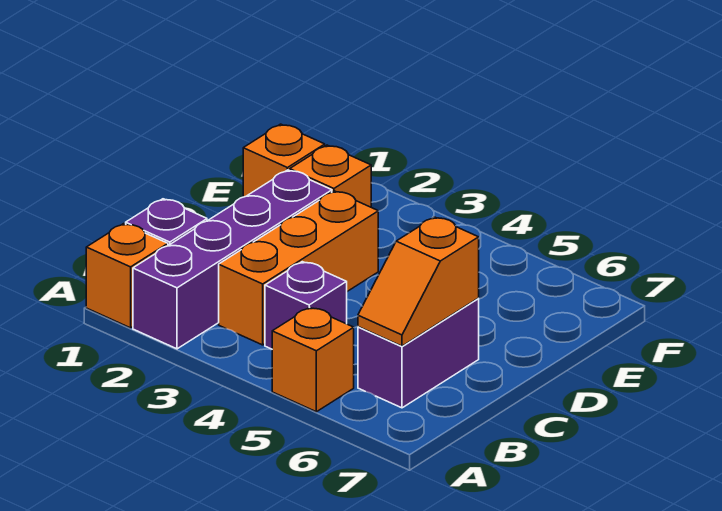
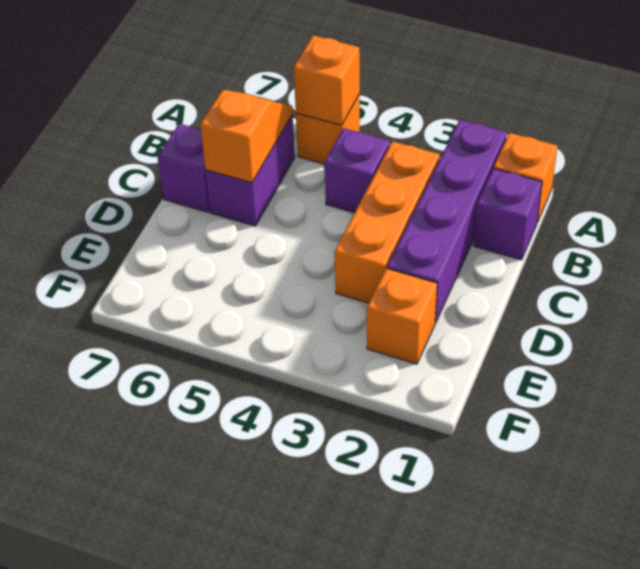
none -> purple brick C7 level 1
orange brick E1 level 1 -> orange brick A5 level 2

